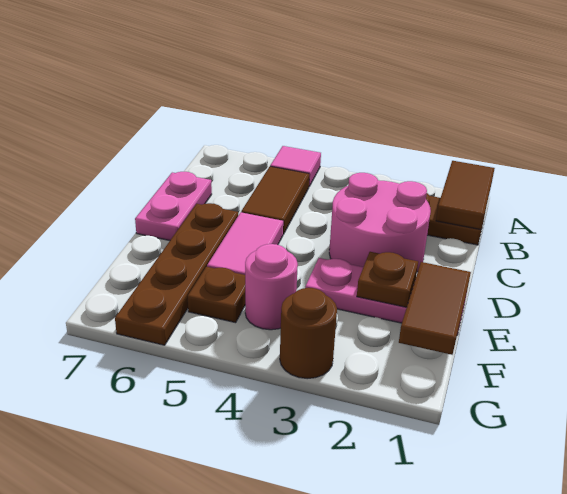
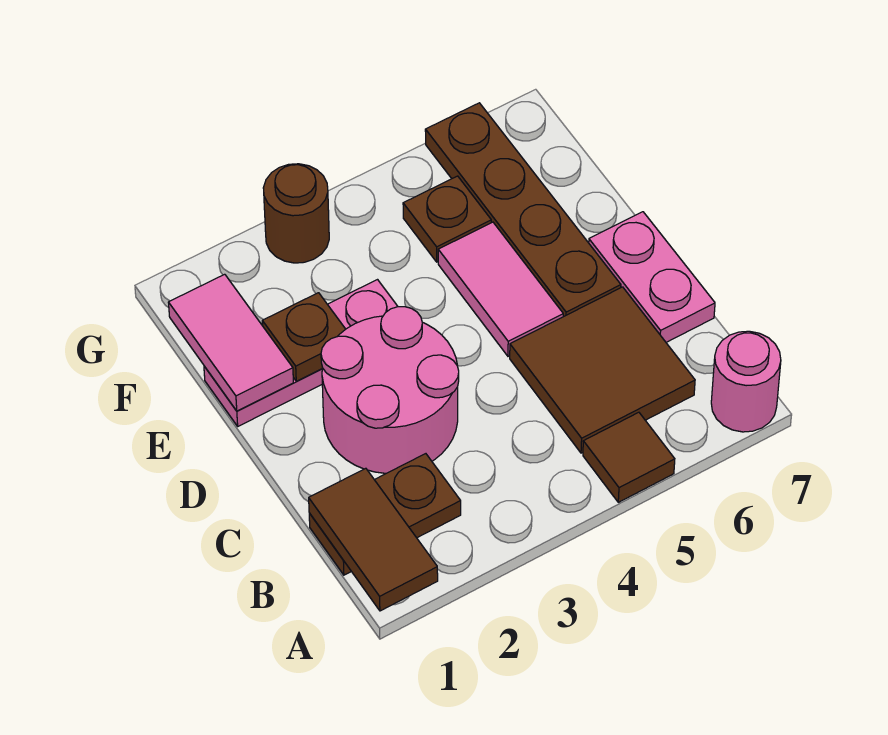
pink tile A5 level 1 -> brown tile A5 level 1
brown tile B5:C5 level 1 -> brown tile B5:C6 level 1
brown tile E1:F1 level 2 -> pink tile E1:F1 level 2
pink round brick F4 level 1 -> pink round brick A7 level 1

